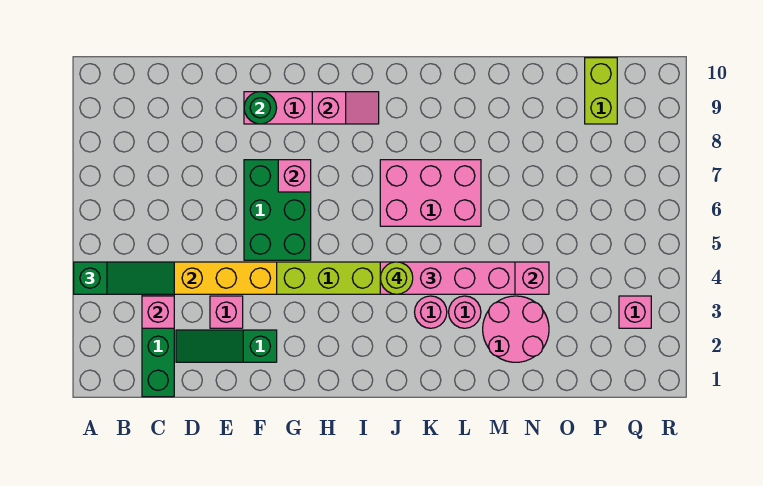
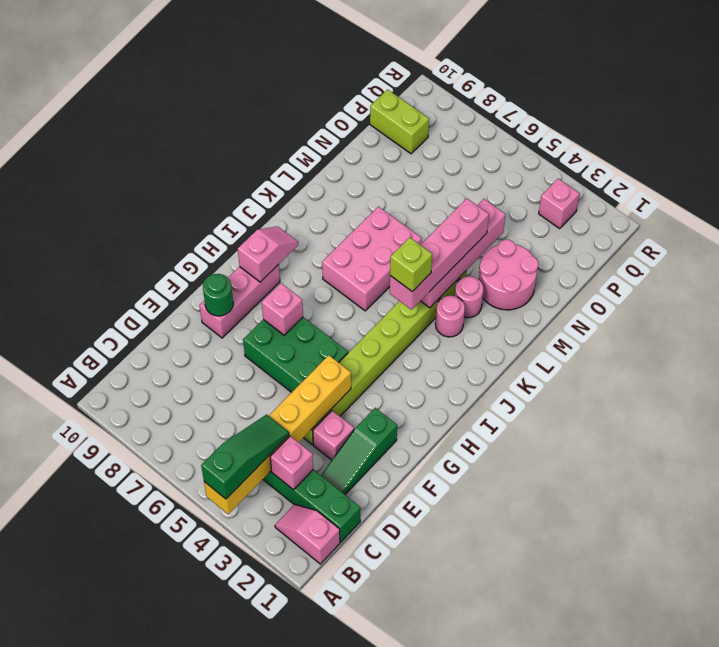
none -> pink slope B1:B2 level 1 top 1
lime round brick J4 level 4 -> lime brick J4 level 4

